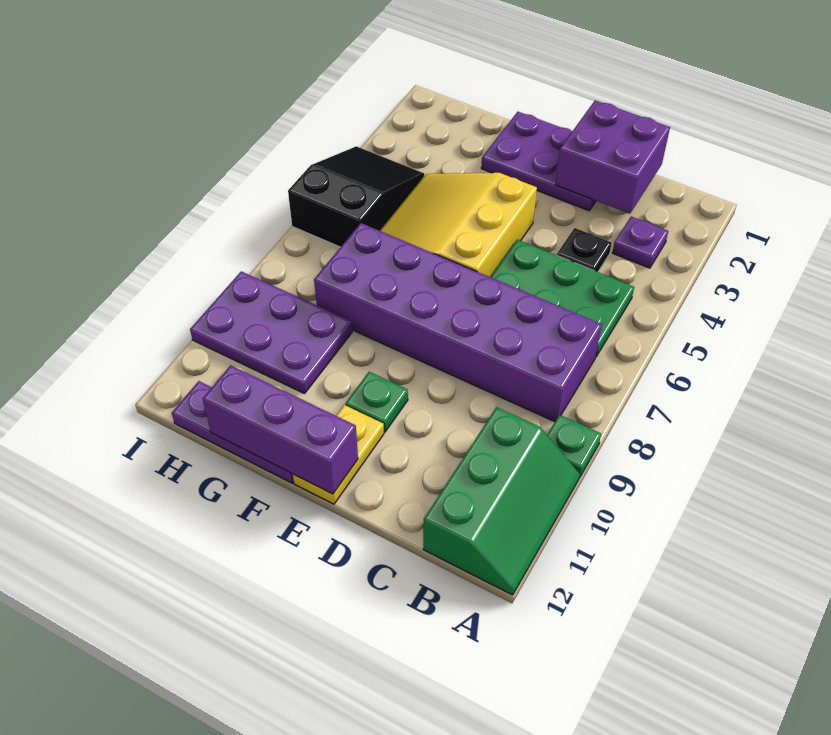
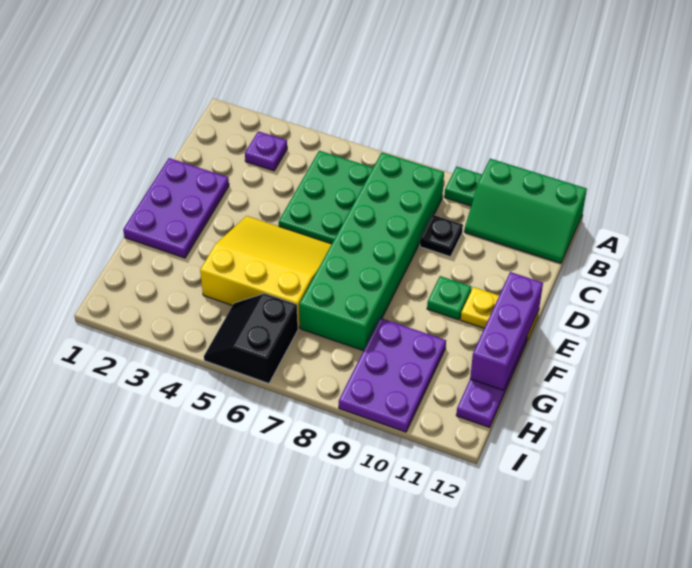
green slope A10:B12 level 1 top B -> green slope A10:B12 level 1 top A
purple brick B7:G8 level 1 -> green brick B7:G8 level 1
purple brick C1:D2 level 2 -> none
black plate C4 level 1 -> black plate C9 level 1
yellow slope E4:G6 level 1 top E -> yellow slope E4:G6 level 1 top G
black slope H4:I6 level 1 top 6 -> black slope H5:I6 level 1 top 6

